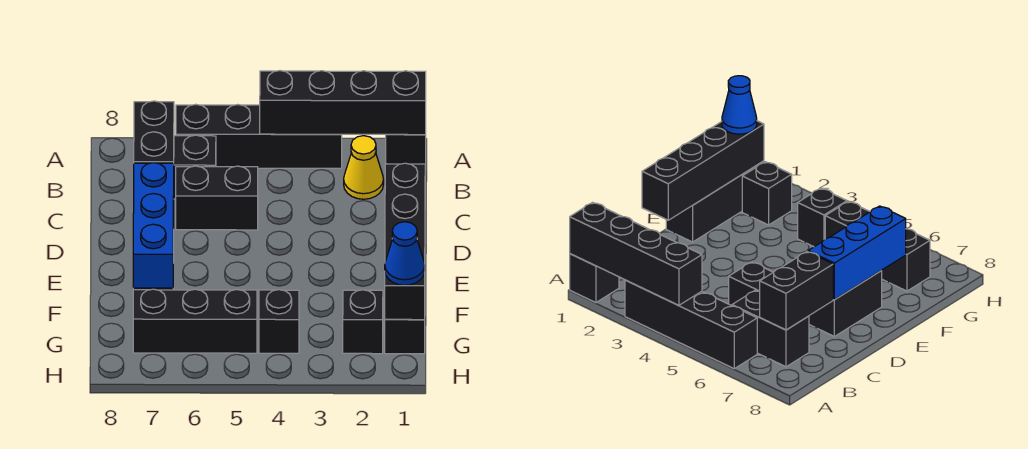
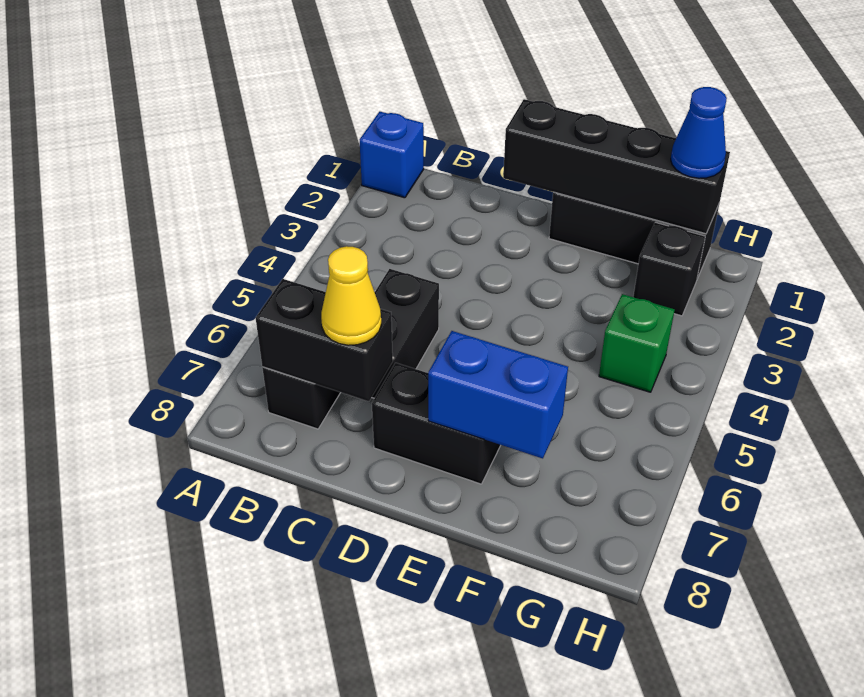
black brick A1 level 1 -> blue brick A1 level 1
black brick A1:A4 level 2 -> none
black brick A3:A6 level 1 -> none
yellow cone B2 level 1 -> yellow cone C7 level 3
blue brick D7:F7 level 2 -> blue brick E7:F7 level 2
black brick G4 level 1 -> green brick G4 level 1
black brick G5:G7 level 1 -> none

